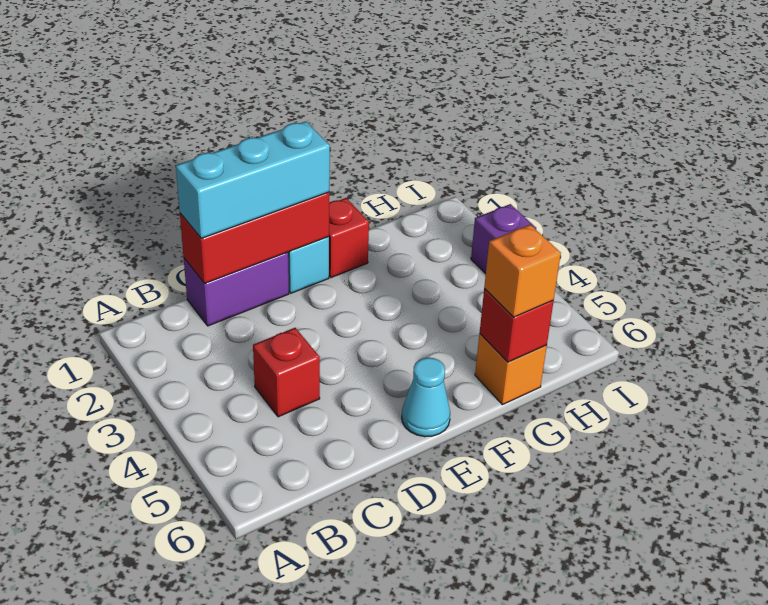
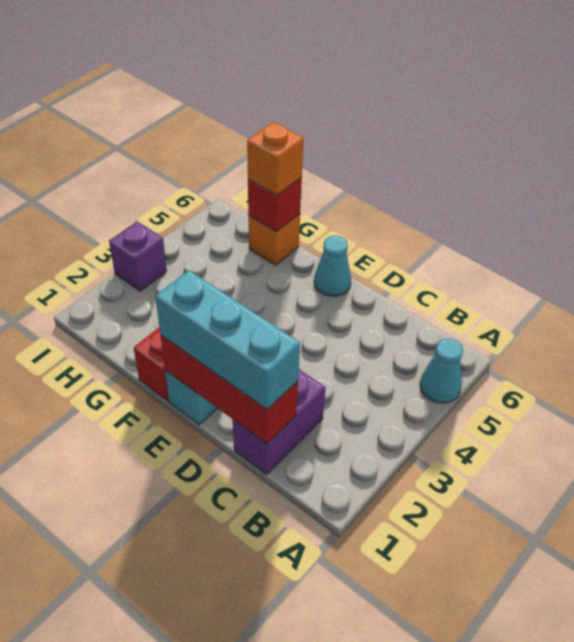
none -> cyan cone A5 level 1
purple brick C1:D1 level 1 -> purple brick C1:C2 level 1
red brick C4 level 1 -> none

